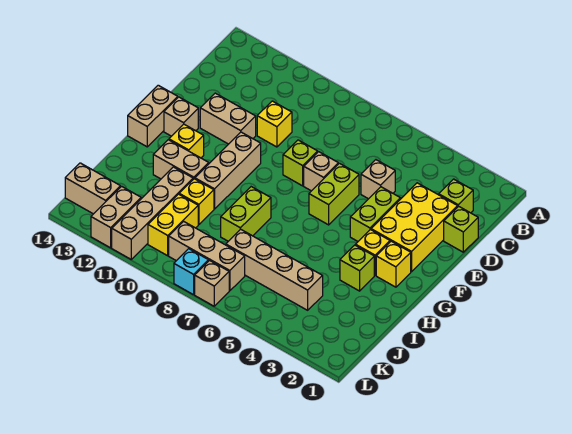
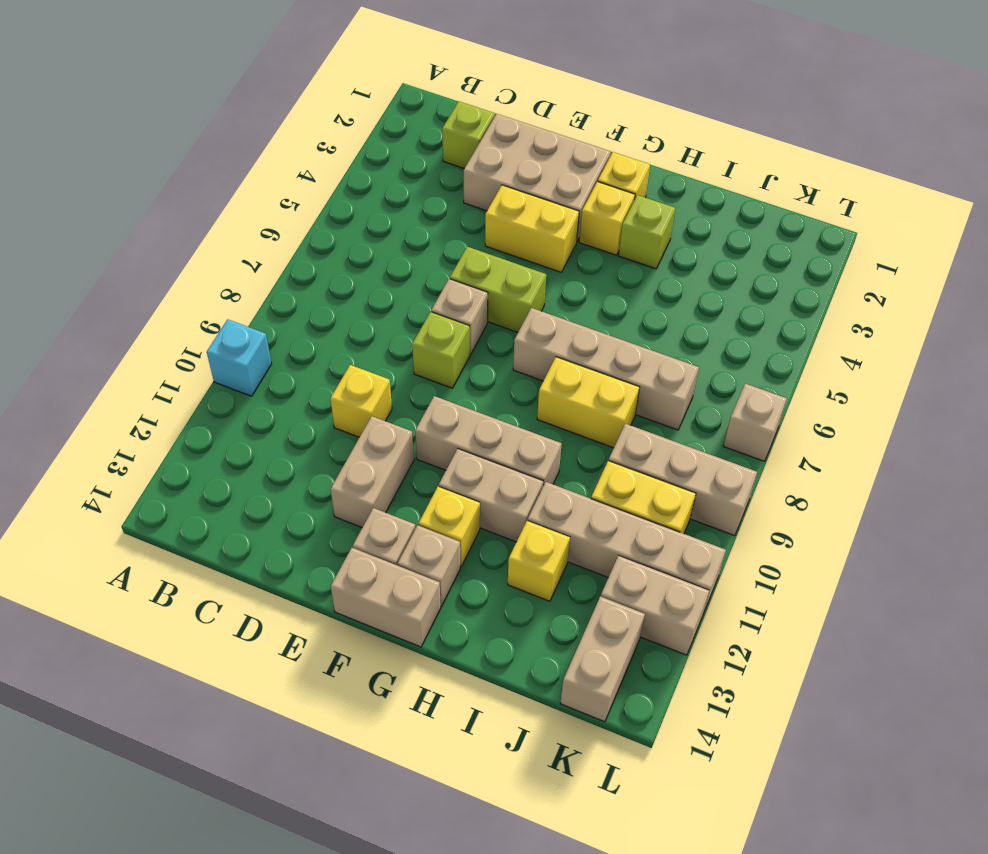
lime brick D1 level 1 -> none
yellow brick D2:F3 level 1 -> tan brick D2:F3 level 1
tan brick D5 level 1 -> tan brick G13 level 1
lime brick E4:F4 level 1 -> yellow brick E4:F4 level 1
lime brick H8:I8 level 1 -> yellow brick H8:I8 level 1
tan brick H11:H12 level 1 -> tan brick G11:H11 level 1
yellow brick I10 level 1 -> yellow brick I12 level 1
tan brick J4:J7 level 1 -> tan brick G7:J7 level 1
tan brick K7:K9 level 1 -> tan brick J9:L9 level 1
cyan brick L8 level 1 -> cyan brick A10 level 1

